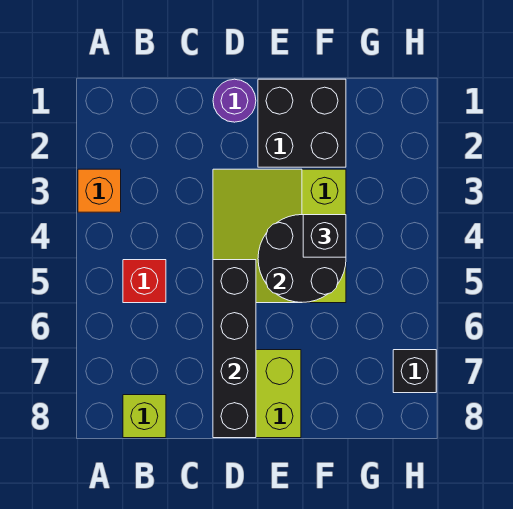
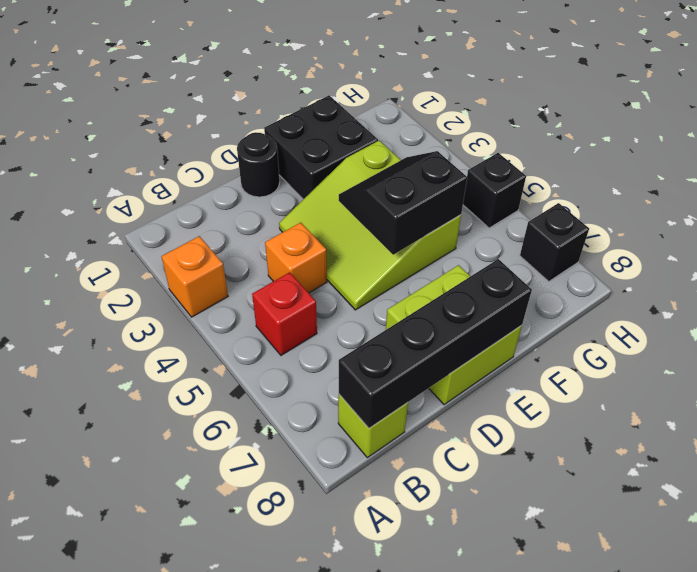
none -> orange brick C4 level 1
purple round brick D1 level 1 -> black round brick D1 level 1
black brick D5:D8 level 2 -> black brick B8:E8 level 2
black round brick E4:F5 level 2 -> black slope E4:F5 level 2 top 5
black brick F4 level 3 -> black brick H5 level 1

